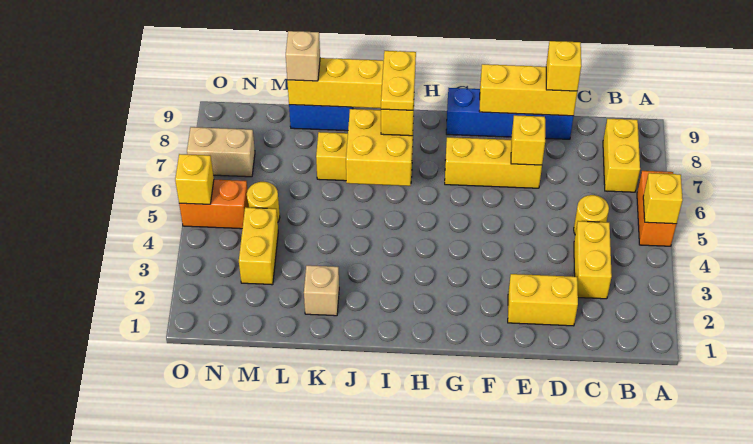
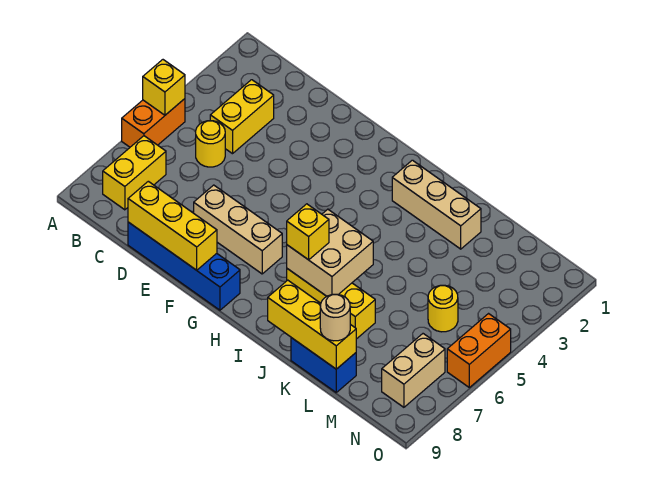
yellow brick D2:E2 level 1 -> none
yellow brick D9 level 3 -> none
yellow brick E7:G7 level 1 -> tan brick E7:G7 level 1
yellow brick E7 level 2 -> none
yellow brick I6:J7 level 2 -> tan brick I6:J7 level 2
yellow plate I7:I8 level 4 -> none
tan brick K2 level 1 -> tan brick I2:K2 level 1
tan brick L9 level 3 -> tan round brick L9 level 3
yellow brick M3:M4 level 1 -> none
orange brick N5:O5 level 1 -> orange brick O5:O6 level 1
tan brick N7:O7 level 1 -> tan brick N7:N8 level 1
yellow brick O5 level 2 -> none

